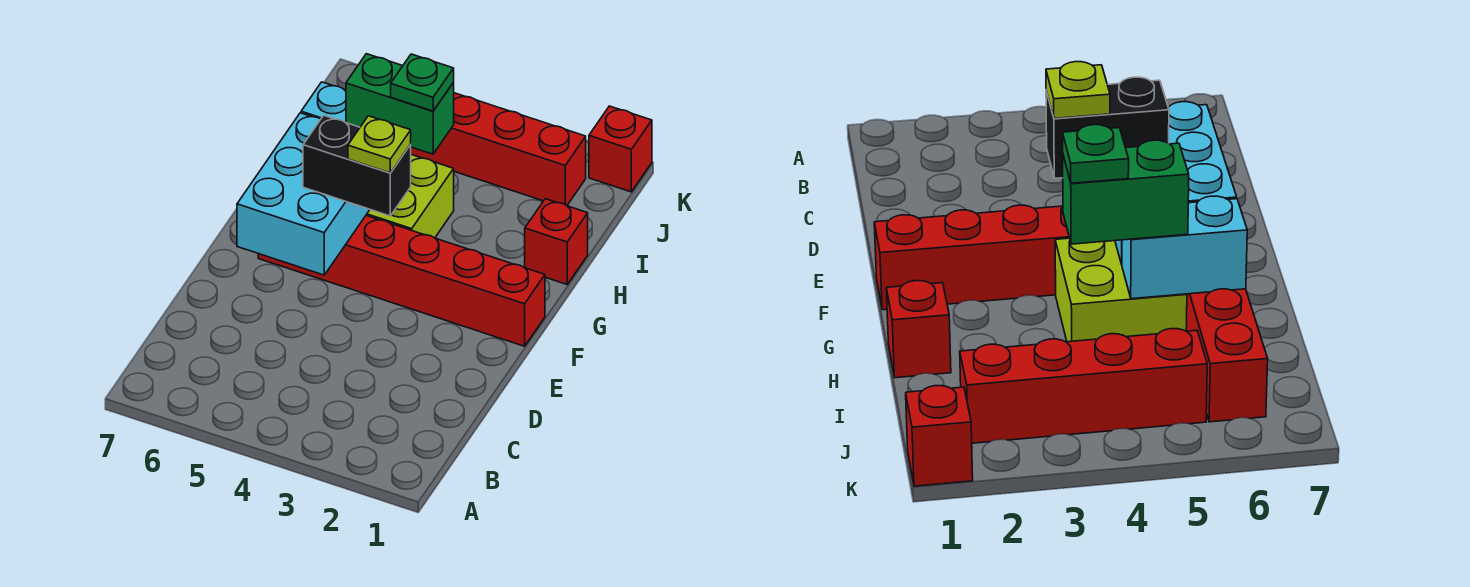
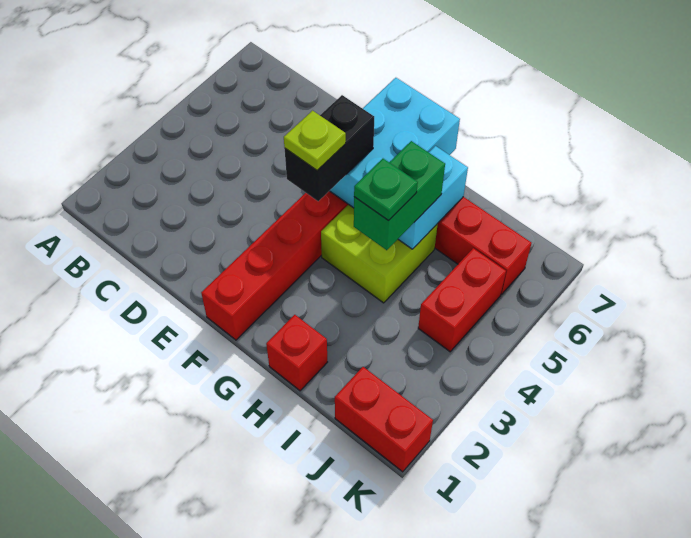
cyan brick E5:G6 level 2 -> cyan brick F5:G7 level 2
red brick J2:J5 level 1 -> red brick J4:J5 level 1
red brick K1 level 1 -> red brick J1:K1 level 1

